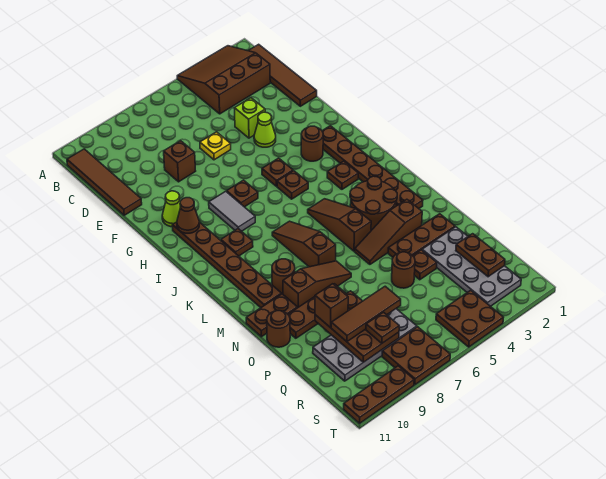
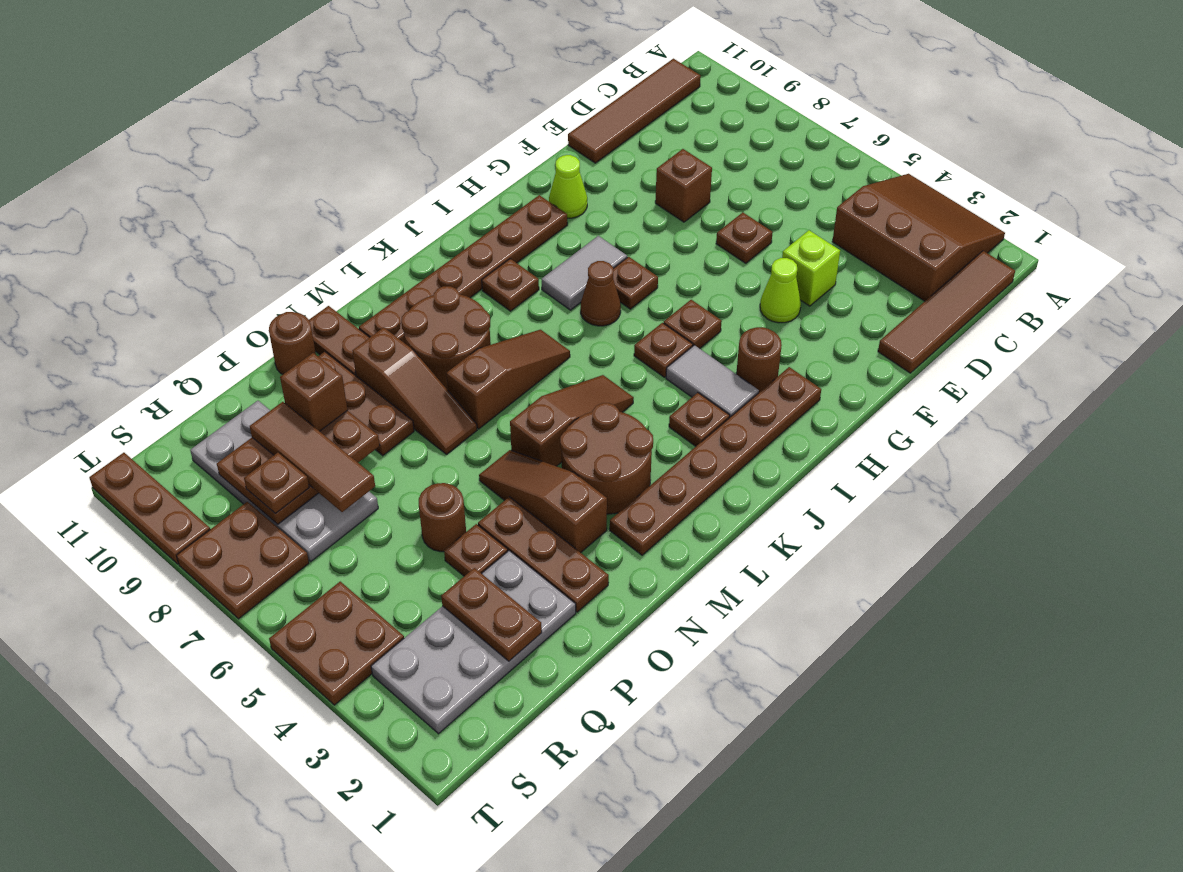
yellow plate E6 level 1 -> brown plate E6 level 1
brown cone H10 level 2 -> brown cone I7 level 1
none -> grey tile I3:I4 level 1
brown round brick M9 level 1 -> brown round brick L8:M9 level 1
brown plate Q2:R2 level 2 -> brown plate Q2:Q3 level 2

